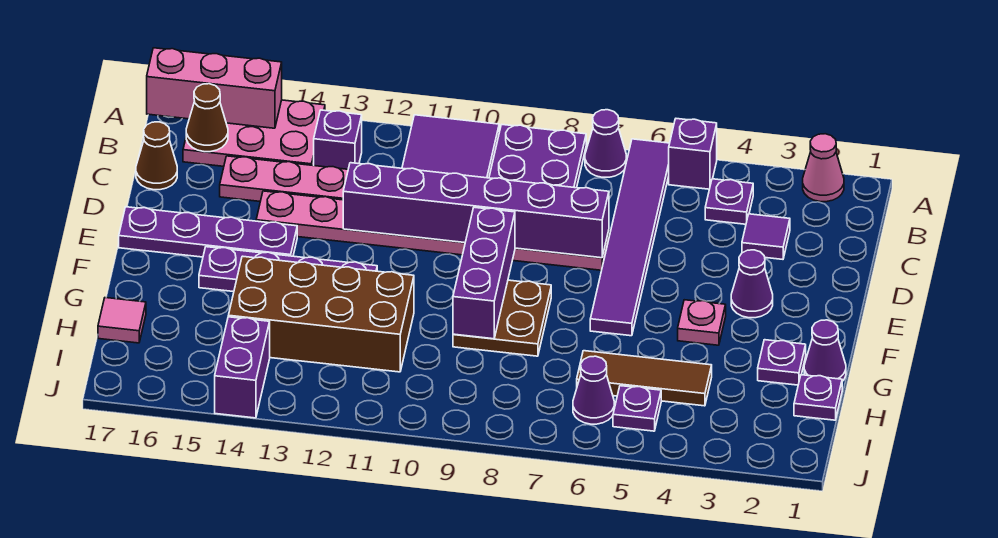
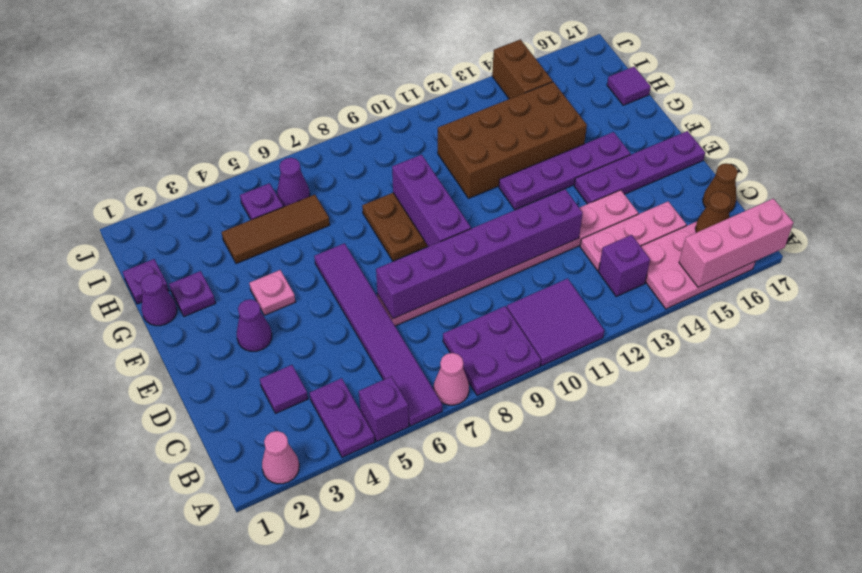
purple cone A7 level 1 -> pink cone A7 level 1
purple plate B4 level 1 -> purple plate A4:B4 level 1
pink tile H17 level 1 -> purple tile H17 level 1
purple brick I14:J14 level 1 -> brown brick I14:J14 level 1

